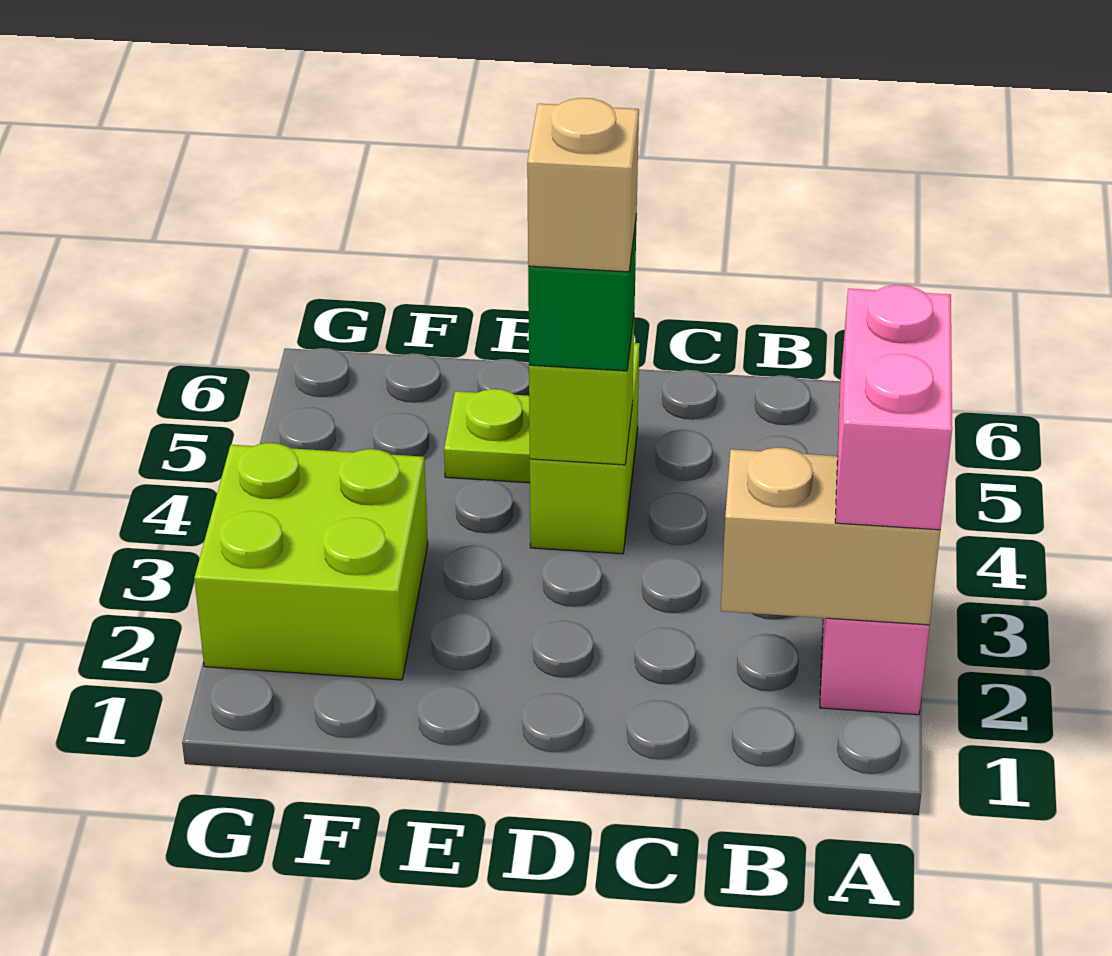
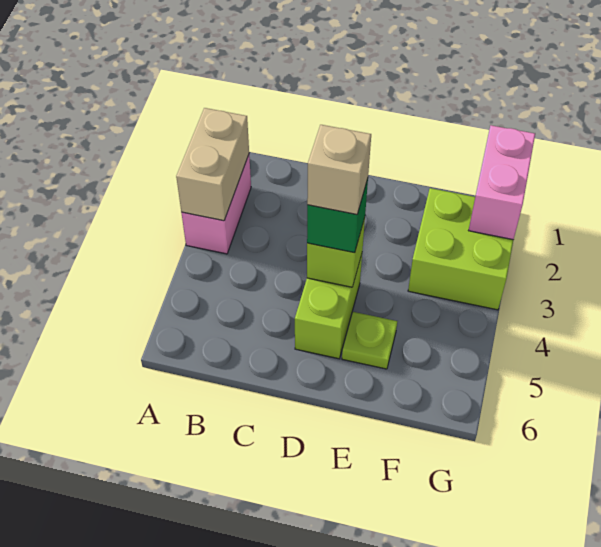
tan brick A2:B2 level 2 -> tan brick A2:A3 level 2
pink brick A2:A3 level 3 -> pink brick G1:G2 level 2

